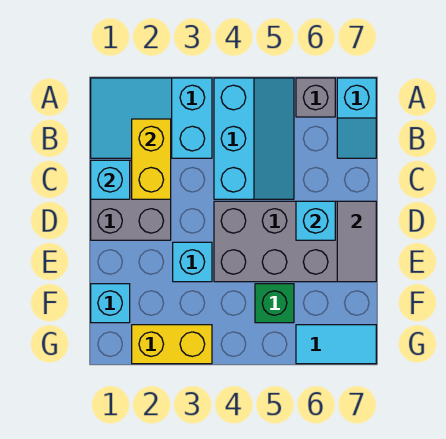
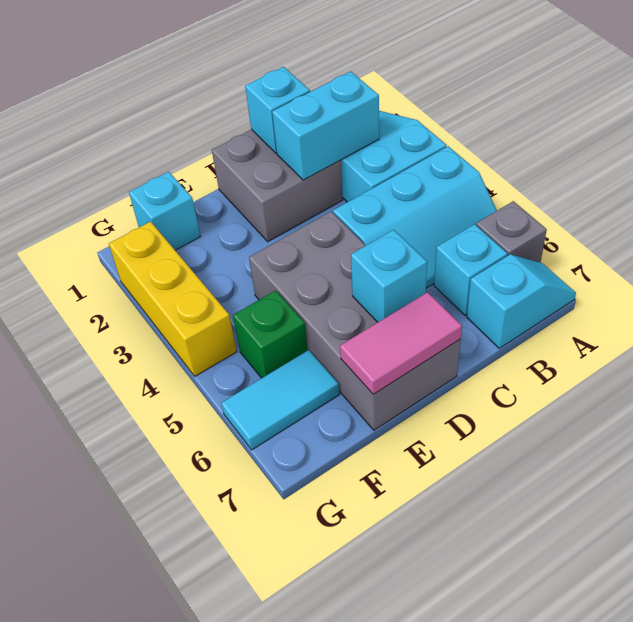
cyan slope A7:B7 level 1 top A -> cyan slope A7:B7 level 1 top B
yellow brick B2:C2 level 2 -> cyan brick B2:C2 level 2
grey tile D7:E7 level 2 -> pink tile D7:E7 level 2
cyan brick E3 level 1 -> cyan brick B6 level 1
yellow brick G2:G3 level 1 -> yellow brick G2:G4 level 1
cyan tile G6:G7 level 1 -> cyan tile F6:G6 level 1

